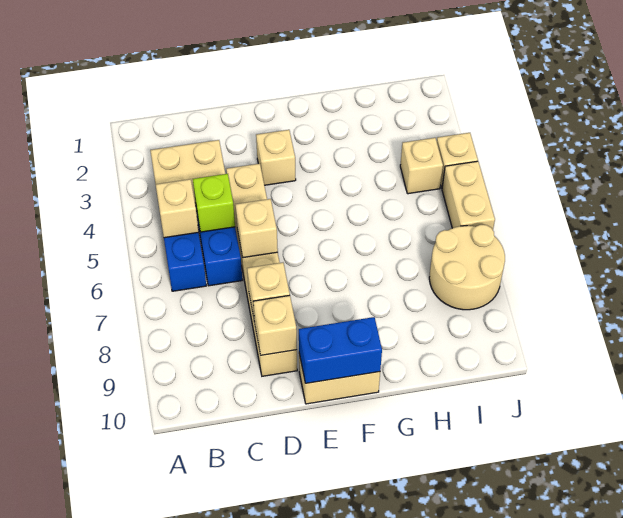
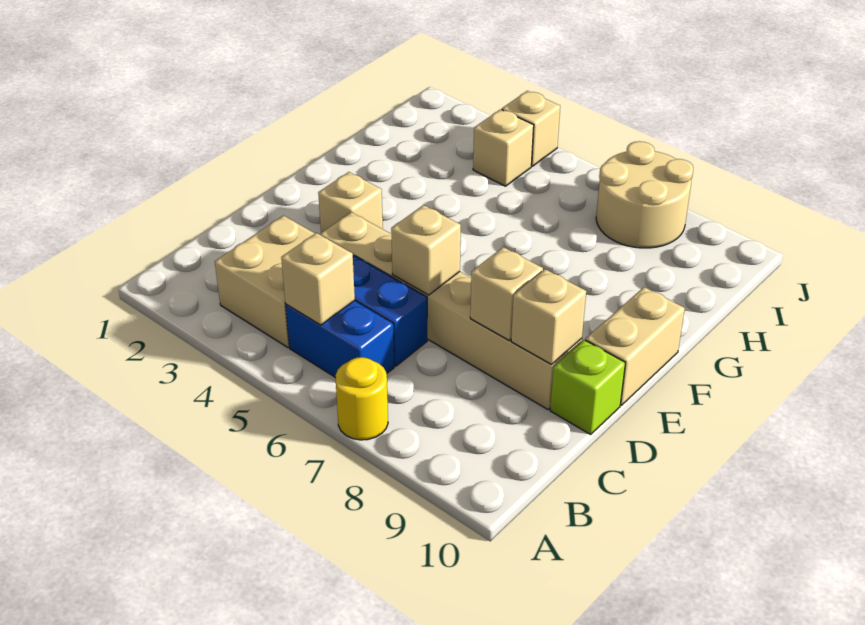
none -> yellow round brick A7 level 1
lime brick C5 level 2 -> lime brick D10 level 1
blue brick E10:F10 level 2 -> none
tan brick J5:J6 level 1 -> none

